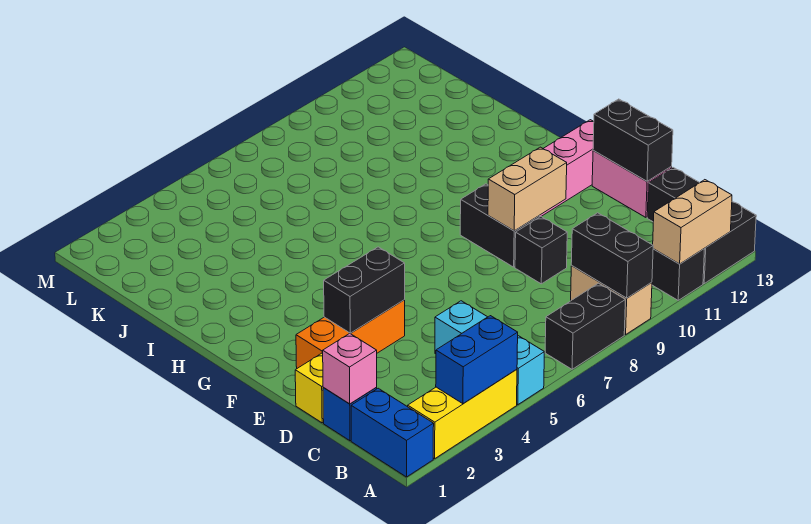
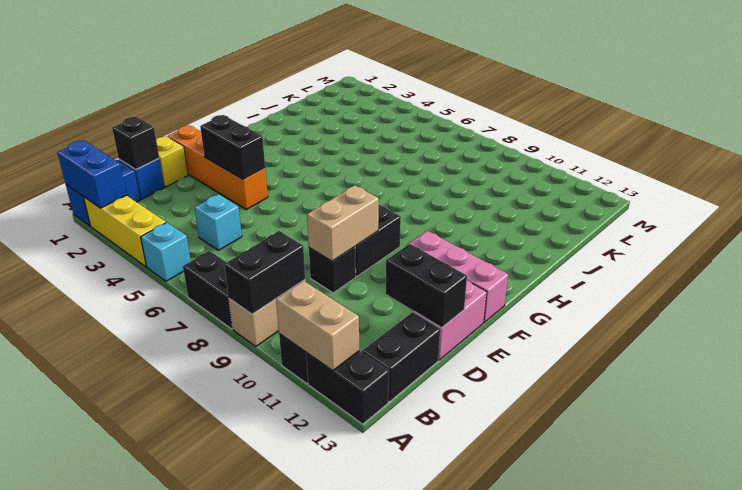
blue brick A3:A4 level 2 -> blue brick A1:A2 level 2
pink brick C1 level 2 -> black brick C1 level 2
black brick D13:E13 level 2 -> black brick D12:D13 level 2
orange brick E2:E4 level 1 -> orange brick E1:E4 level 1
tan brick E9:E10 level 2 -> tan brick D9:E9 level 2

